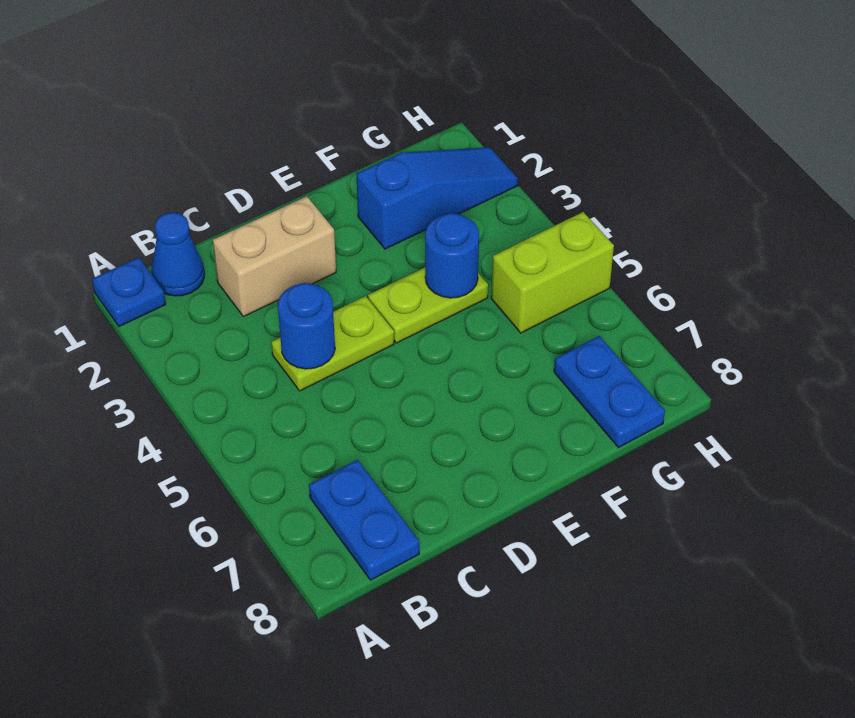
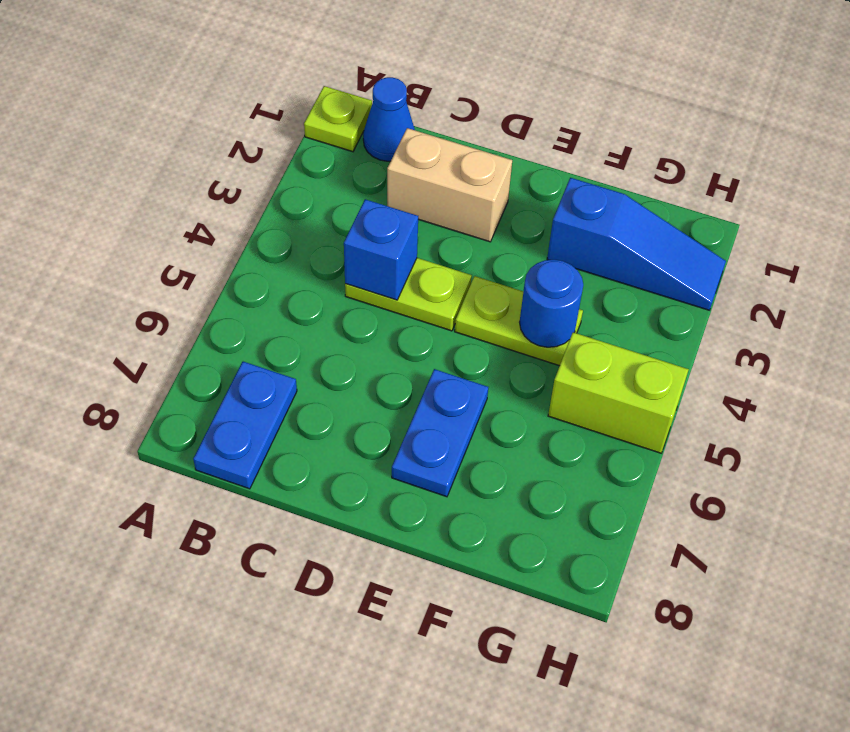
blue plate A1 level 1 -> lime plate A1 level 1
blue round brick C4 level 2 -> blue brick C4 level 2
blue plate G7:G8 level 1 -> blue plate E6:E7 level 1

